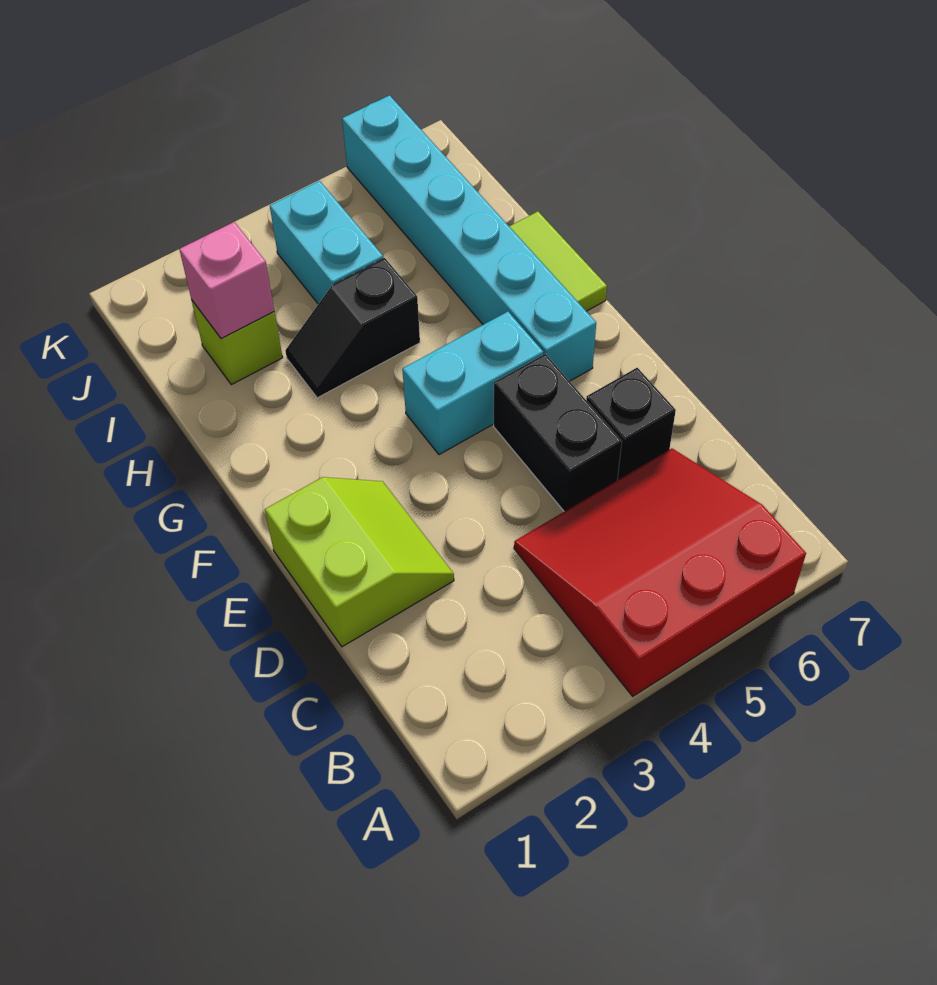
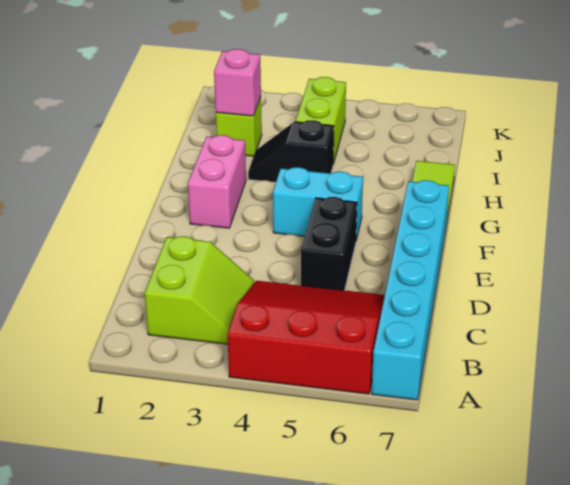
lime slope D1:E2 level 1 top 1 -> lime slope B2:C3 level 1 top 2
black brick D6 level 1 -> none
none -> pink brick F2:G2 level 1
cyan brick F6:K6 level 1 -> cyan brick A7:F7 level 1
cyan brick I4:J4 level 1 -> lime brick I4:J4 level 1

